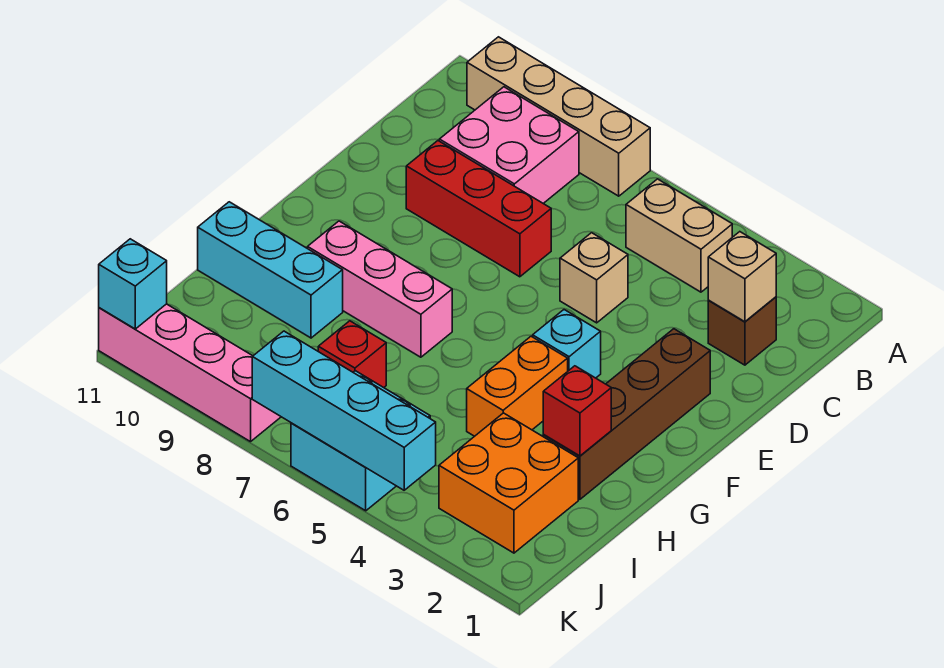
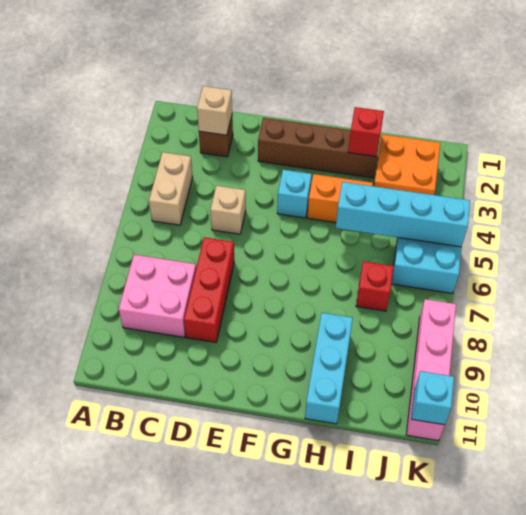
tan brick A7:A10 level 1 -> none
pink brick G7:G9 level 1 -> none
cyan brick K4:K7 level 2 -> cyan brick H5:K5 level 2

